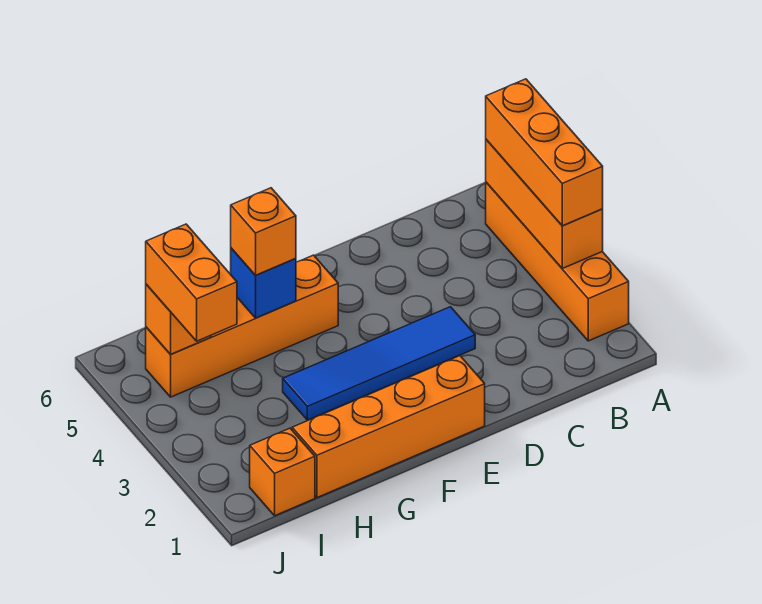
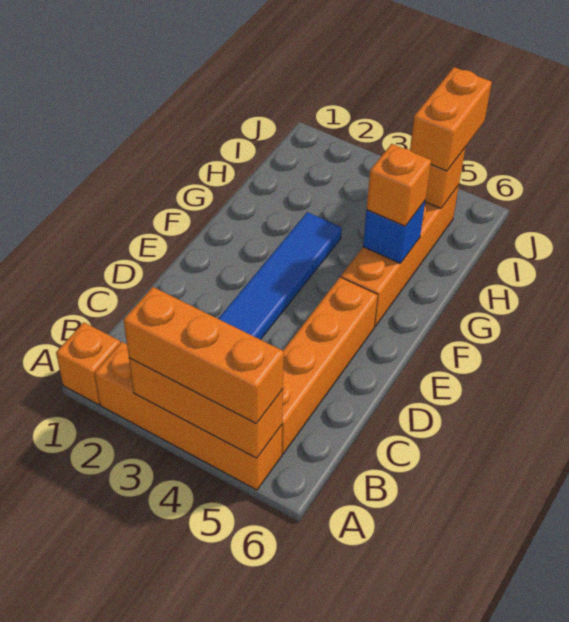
orange brick E1:H1 level 1 -> orange brick B5:E5 level 1
orange brick I1 level 1 -> orange brick A1 level 1
orange brick I4:I5 level 3 -> orange brick I5:J5 level 3

